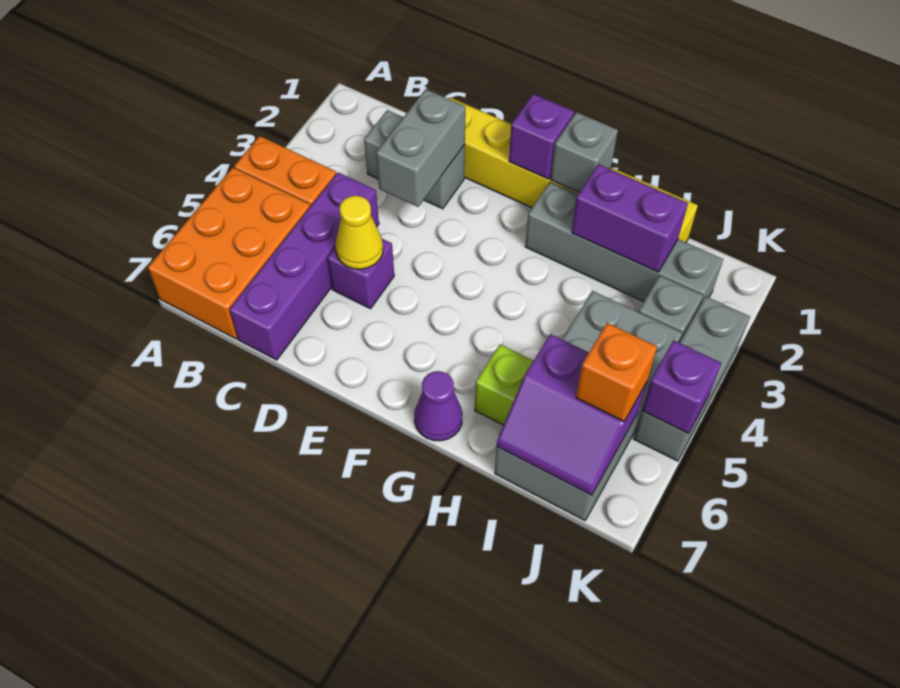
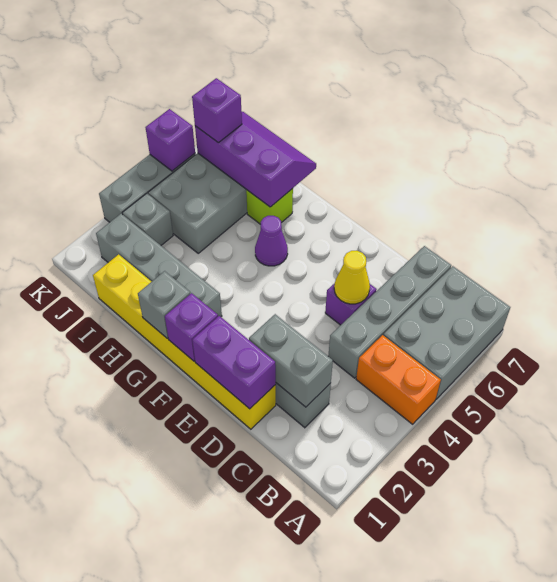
orange brick A5:B7 level 1 -> grey brick A5:B7 level 1
purple brick C4:C7 level 1 -> grey brick C4:C7 level 1
grey brick D2:D3 level 2 -> grey brick C2:D2 level 2
purple cone G7 level 1 -> purple cone G5 level 1
purple brick H2:I2 level 2 -> purple brick D1:E1 level 2
purple slope I6:J7 level 2 top 6 -> purple slope H6:J7 level 2 top 6
orange brick J6 level 3 -> purple brick J6 level 3

